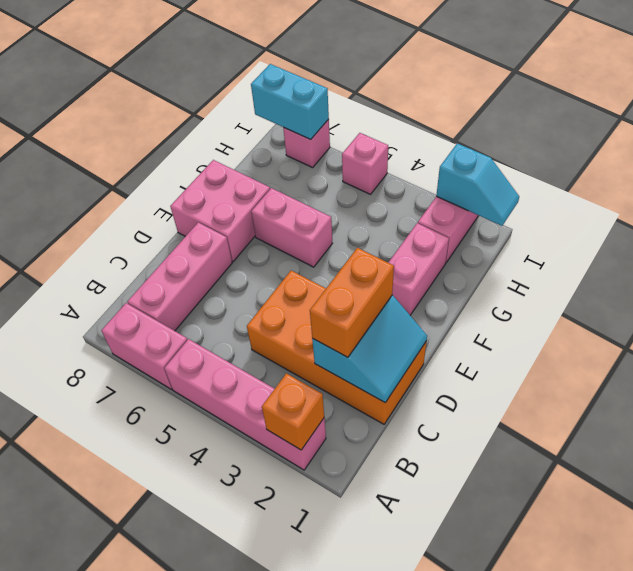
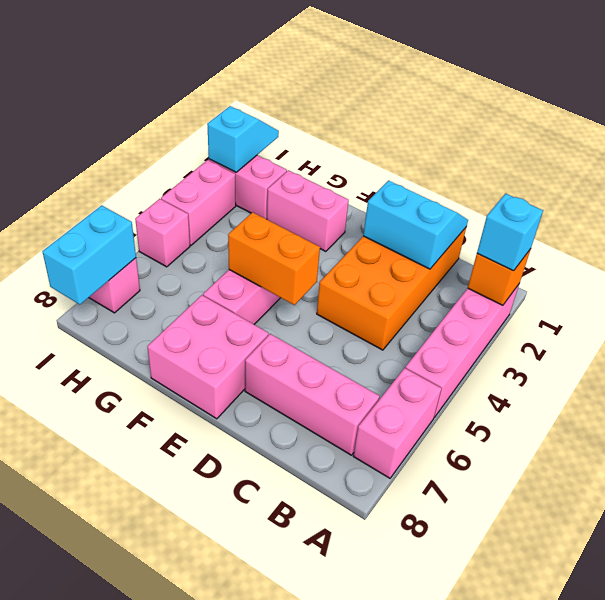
none -> cyan brick A2 level 3
orange brick C2:D2 level 3 -> orange brick E5:F5 level 2
none -> pink brick I3:I4 level 1

